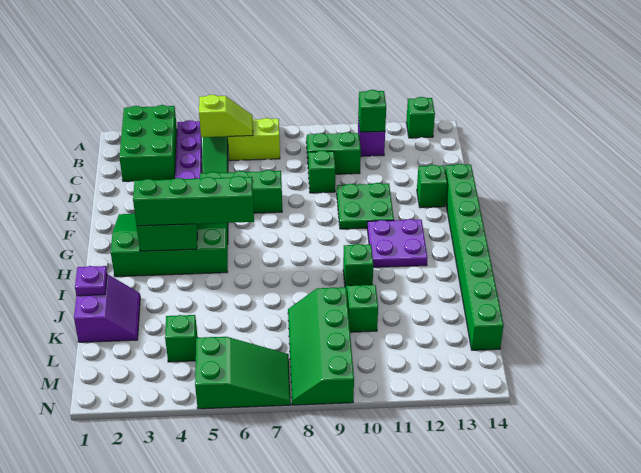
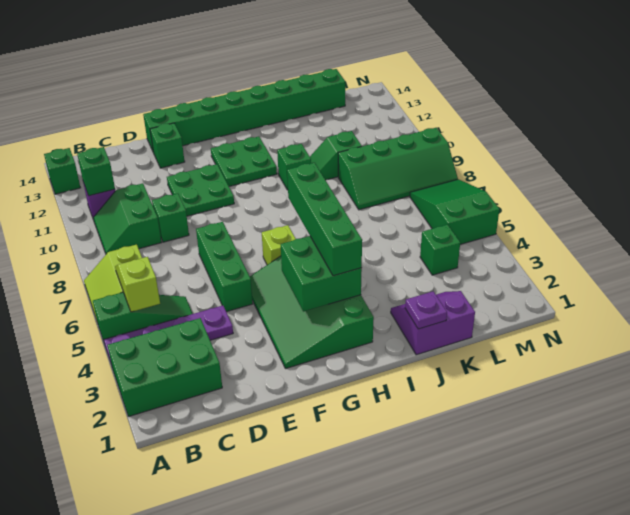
none -> lime brick G6 level 1
purple plate G11:H12 level 1 -> green plate G11:H12 level 1

